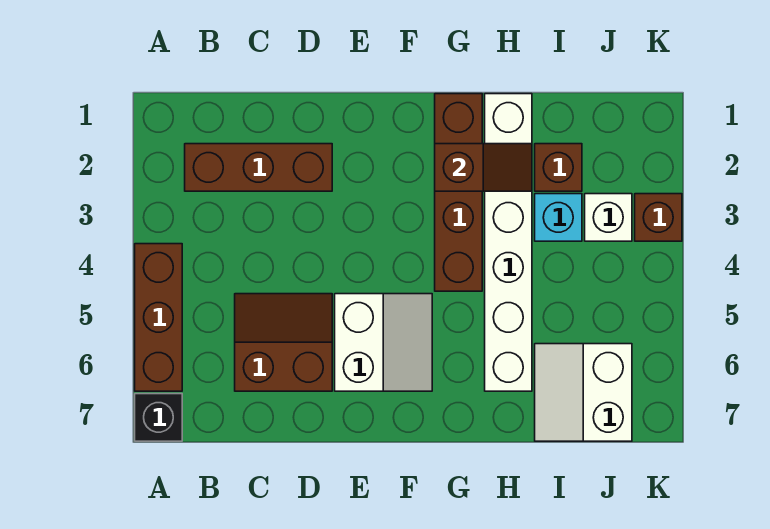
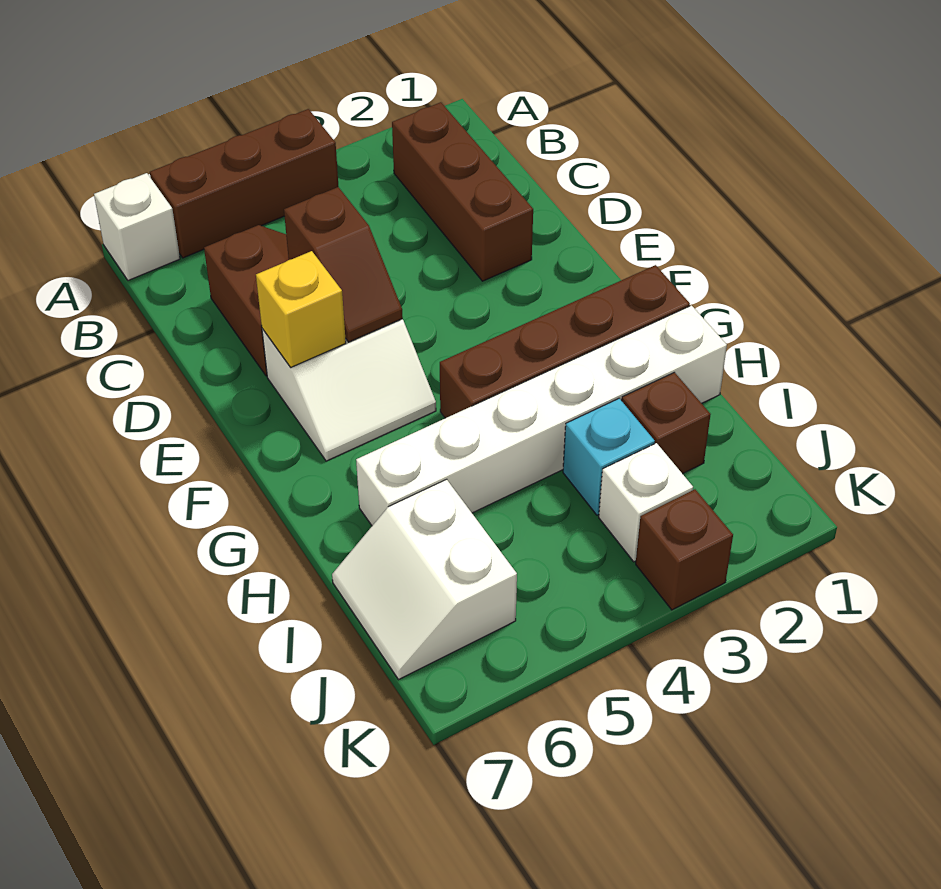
black brick A7 level 1 -> white brick A7 level 1
none -> yellow brick E6 level 2
brown slope G2:H2 level 2 top G -> brown slope D5:E5 level 2 top D
white slope I6:J7 level 1 top J -> white slope I6:J7 level 1 top 6

